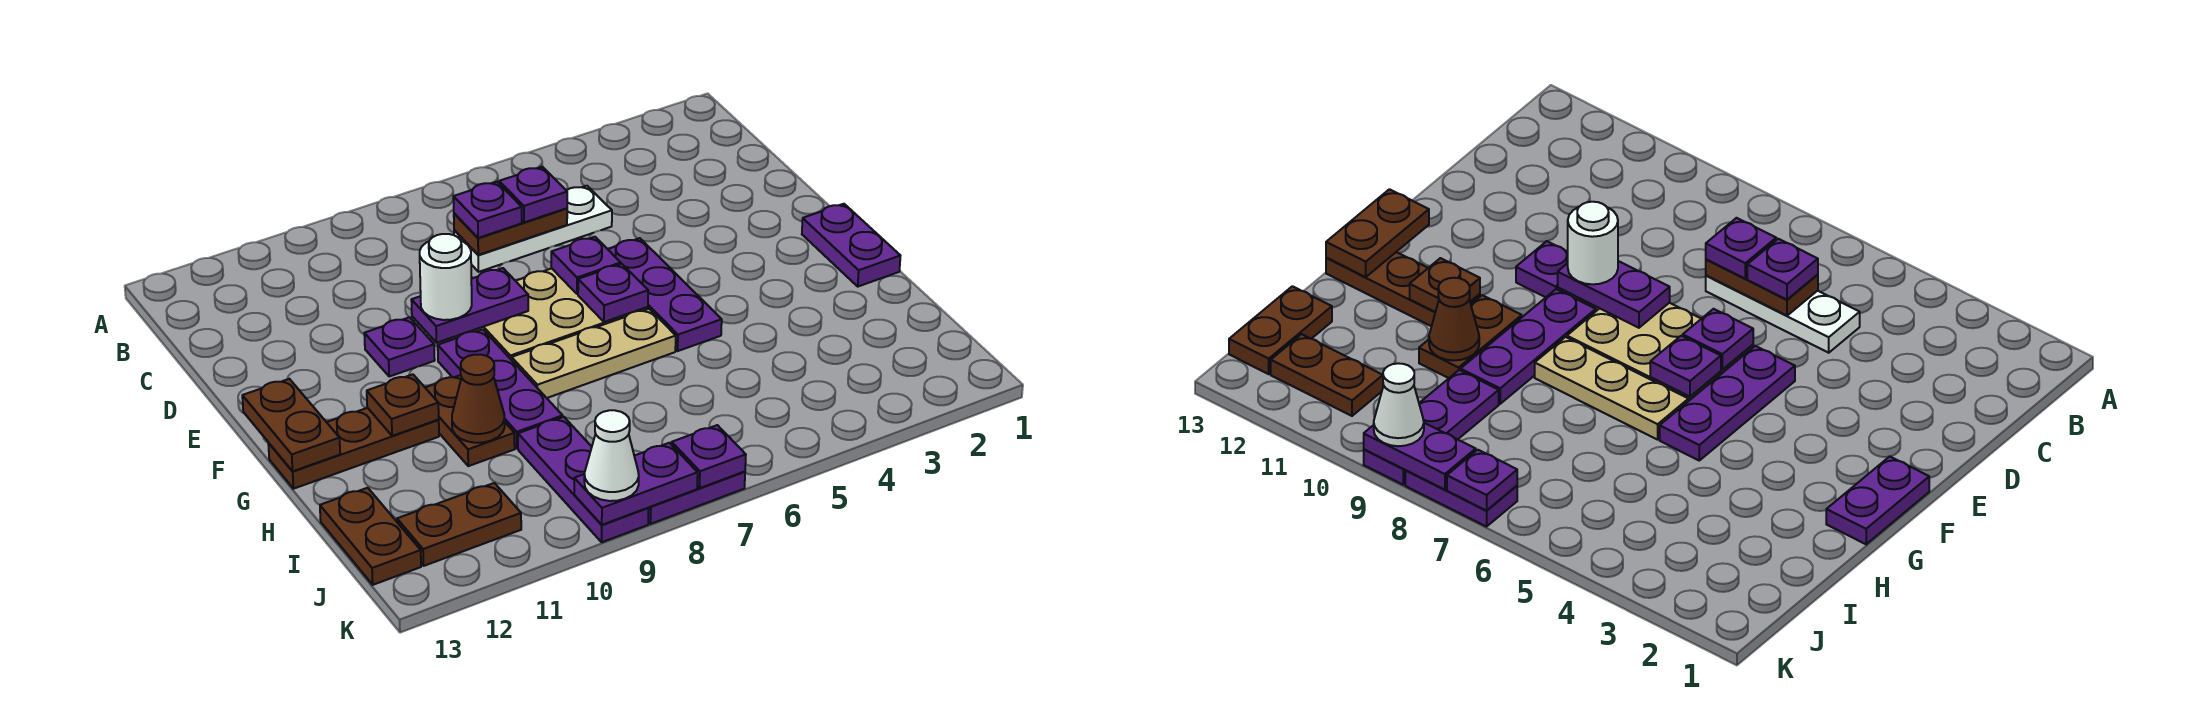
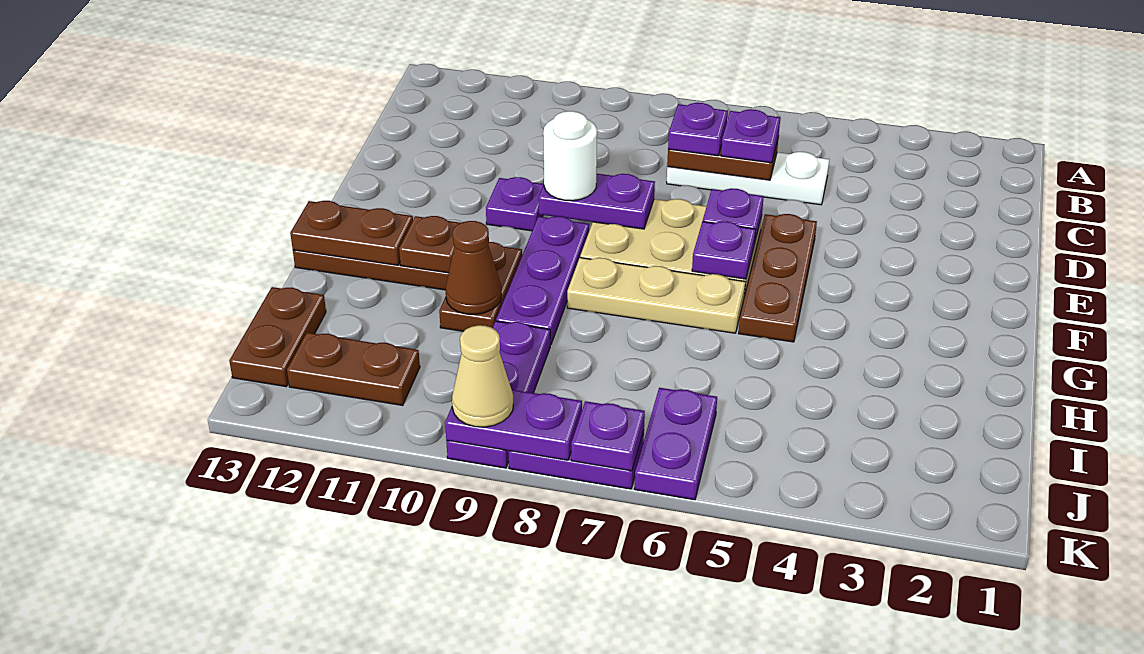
purple plate E5:G5 level 1 -> brown plate E5:G5 level 1
purple plate F1:G1 level 1 -> purple plate J6:K6 level 1
brown plate F13:G13 level 2 -> brown plate G12:G13 level 2
white cone K9 level 3 -> tan cone K9 level 3

